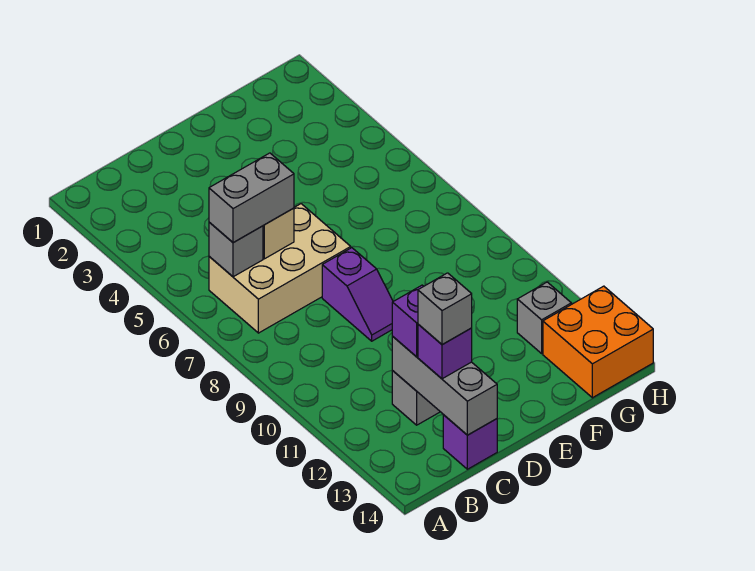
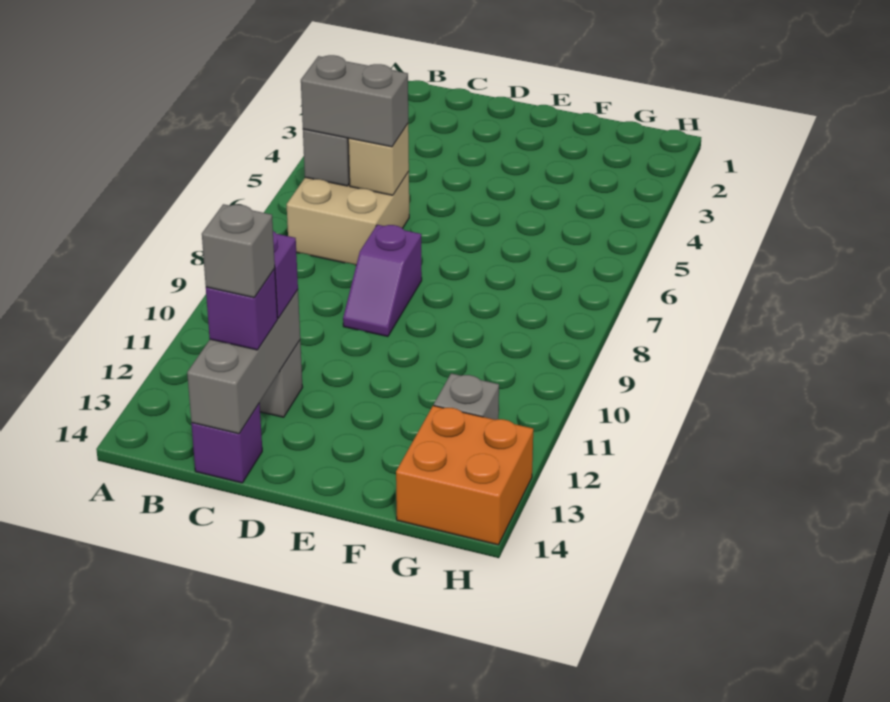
tan brick B6:D7 level 1 -> tan brick B6:C7 level 1

